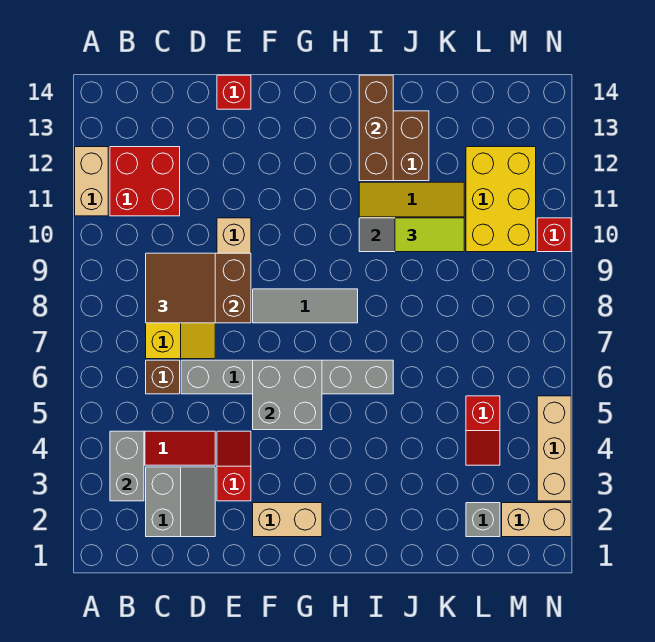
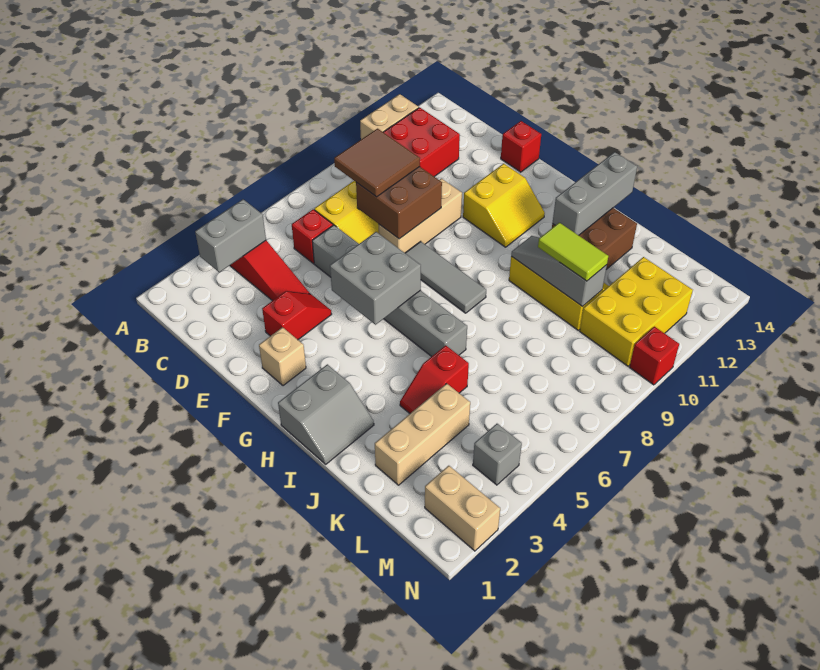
grey slope C2:D3 level 1 top C -> grey slope H1:I2 level 1 top H
brown brick C6 level 1 -> red brick C6 level 1
tan brick F2:G2 level 1 -> tan brick F2 level 1
none -> yellow slope F11:G12 level 1 top F
brown brick I12:I14 level 2 -> grey brick I12:I14 level 2
grey brick L2 level 1 -> grey brick M4 level 1
red slope L4:L5 level 1 top 5 -> red slope J4:J5 level 1 top 5
tan brick N3:N5 level 1 -> tan brick K2:K4 level 1

